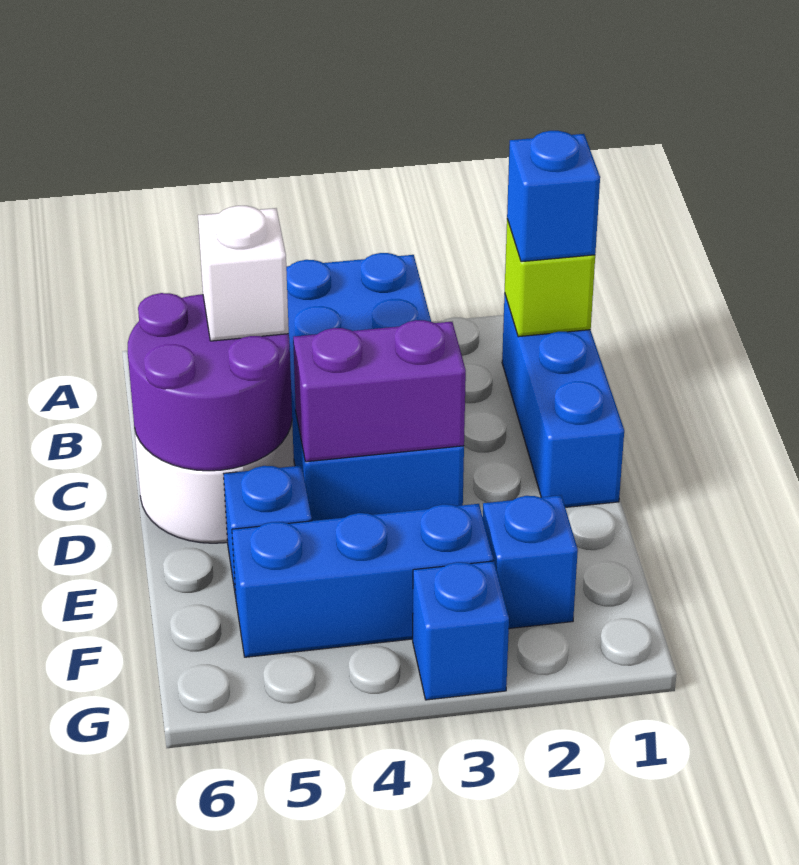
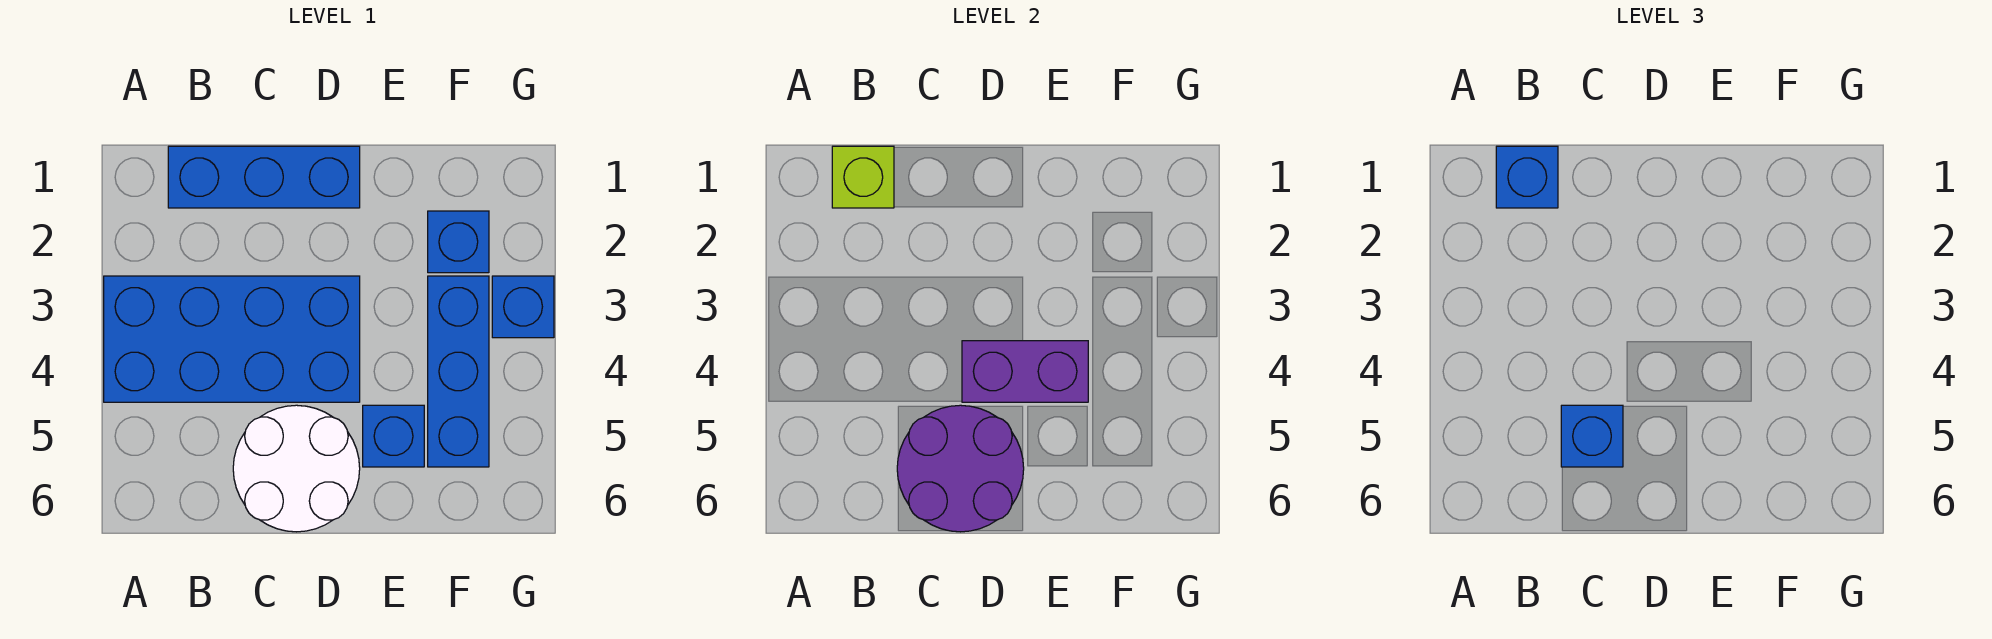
white brick C5 level 3 -> blue brick C5 level 3
purple brick D3:D4 level 2 -> purple brick D4:E4 level 2

